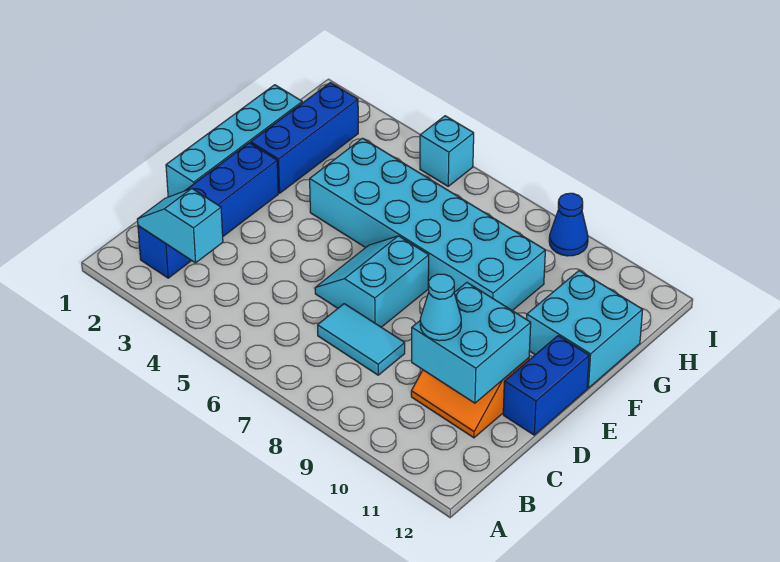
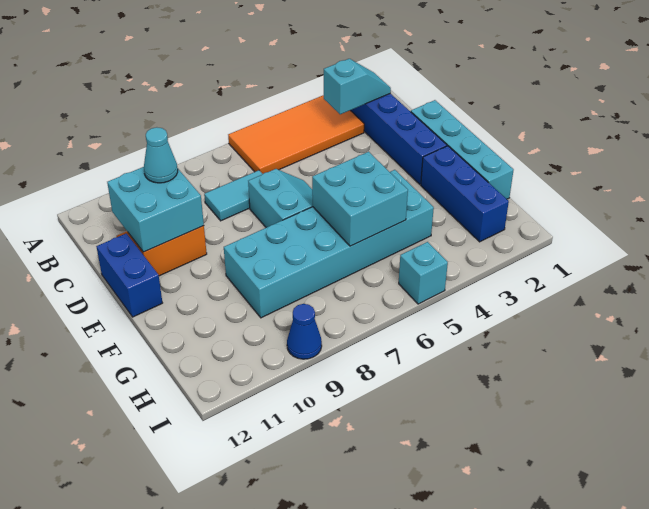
none -> orange tile A3:B6 level 1
cyan brick F11:G12 level 1 -> cyan brick F5:G6 level 2

